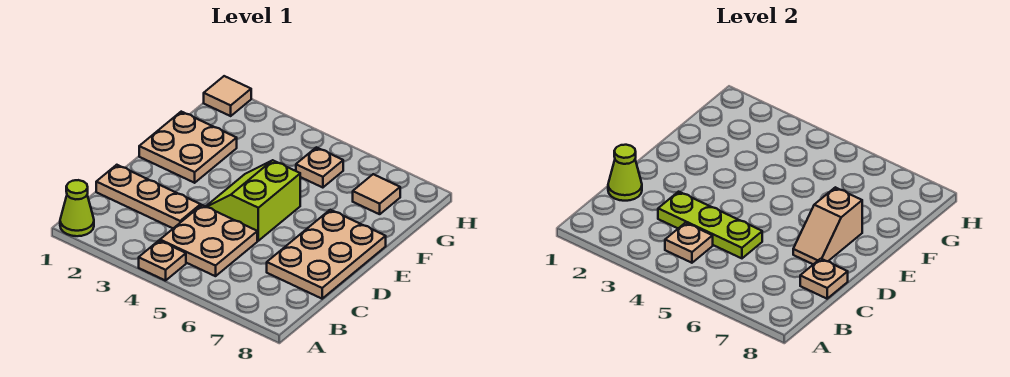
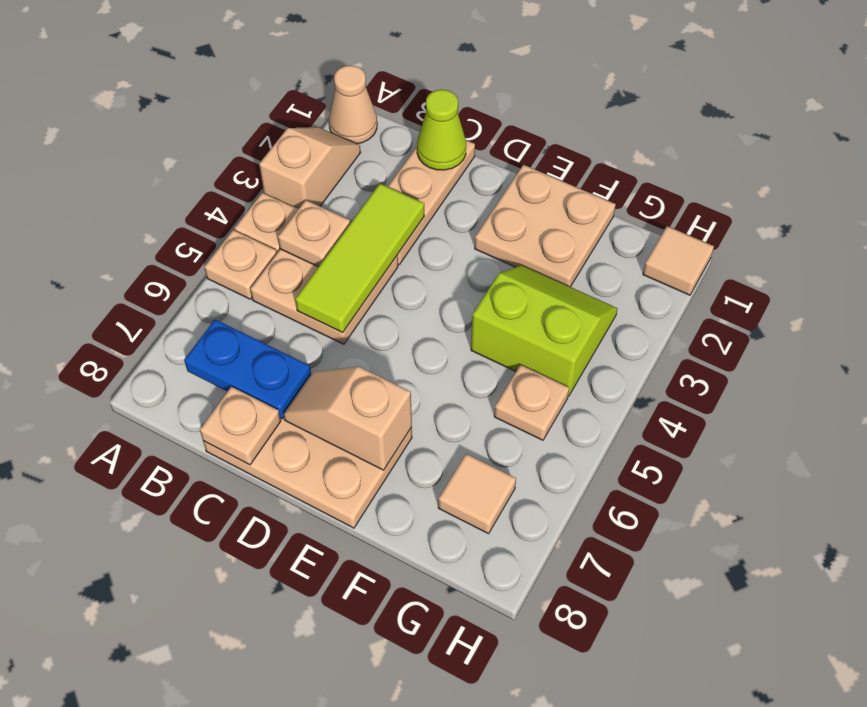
lime cone A1 level 1 -> tan cone A1 level 1
none -> tan slope A2:A3 level 1 top 3
none -> tan plate A5 level 1
none -> blue plate B7:C7 level 2
lime plate C3:C5 level 2 -> lime tile C3:C5 level 2
lime slope D4:E5 level 1 top 5 -> lime slope F3:G4 level 1 top 4

